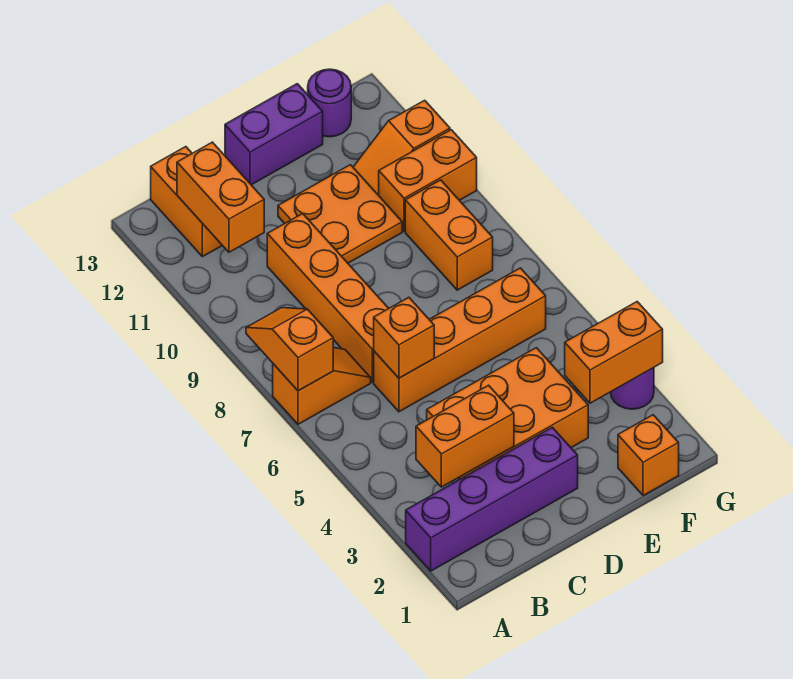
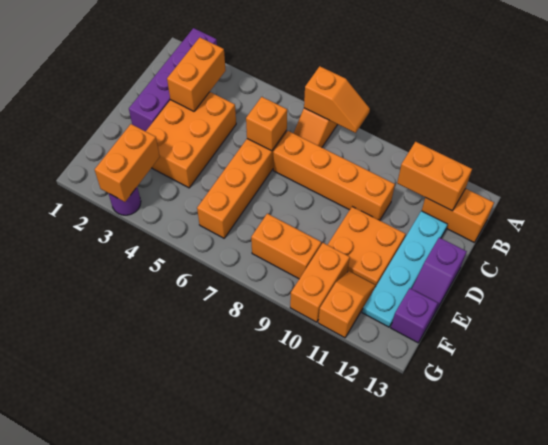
none -> cyan plate C12:F12 level 1
purple brick D13:E13 level 1 -> purple slope D13:E13 level 1 top D
orange brick F1 level 1 -> none
purple round brick F13 level 1 -> purple brick F13 level 1

